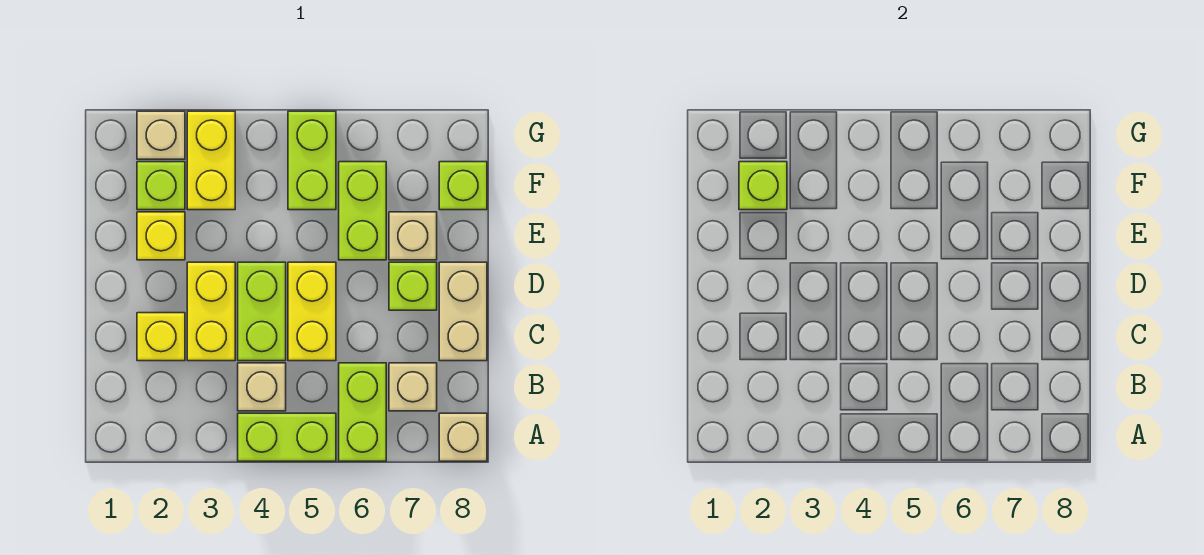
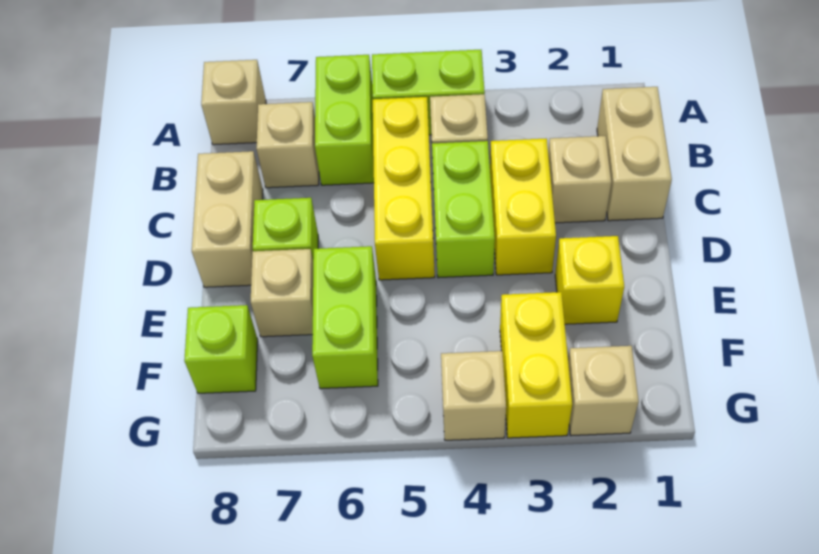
none -> tan brick B1:C1 level 1
yellow brick C2 level 1 -> tan brick C2 level 1
yellow brick C5:D5 level 1 -> yellow brick B5:D5 level 1
lime brick F2 level 1 -> none
lime brick F2 level 2 -> none
lime brick F5:G5 level 1 -> none
none -> tan brick G4 level 1

